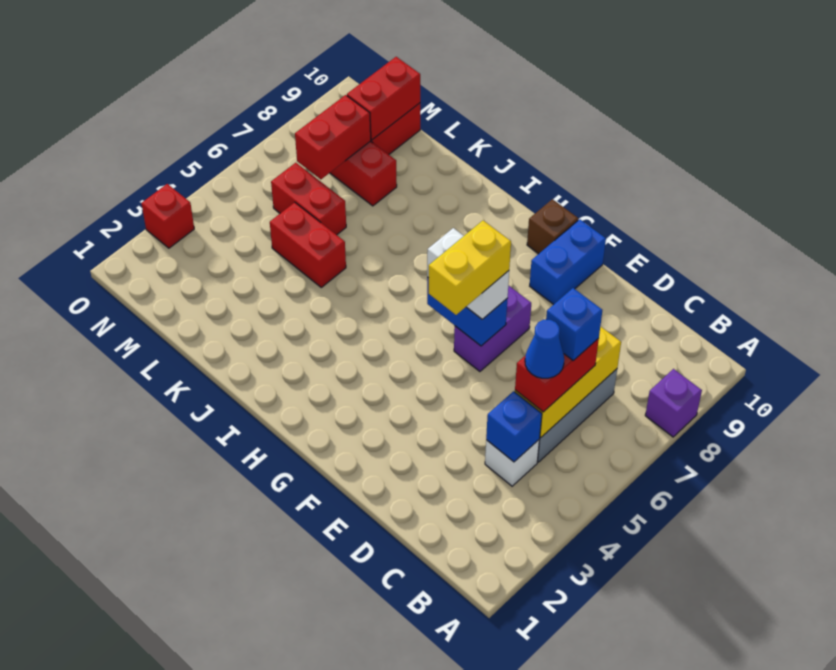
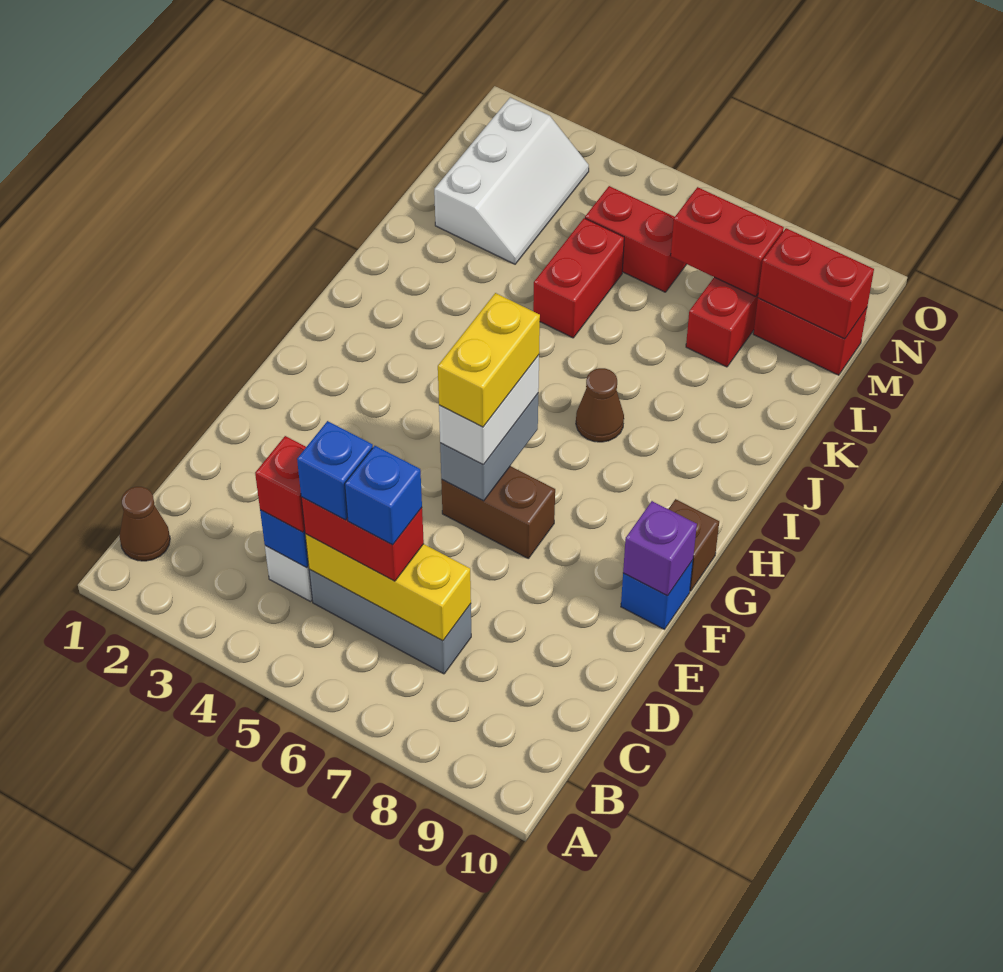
purple brick A8 level 1 -> purple brick F10 level 2
none -> brown cone B1 level 1
blue cone C5 level 4 -> blue brick C5 level 4
yellow brick F5:F6 level 4 -> yellow brick F6:G6 level 4
purple brick F6:F7 level 1 -> brown brick F6:F7 level 1
blue brick F6:G6 level 2 -> grey brick F6:G6 level 2
blue brick F9:F10 level 1 -> blue brick F10 level 1
none -> brown cone I7 level 1
none -> white slope L2:N3 level 1 top 2
red brick L6:M6 level 1 -> red brick M5:M6 level 1
red brick O3 level 1 -> red brick C4 level 3

